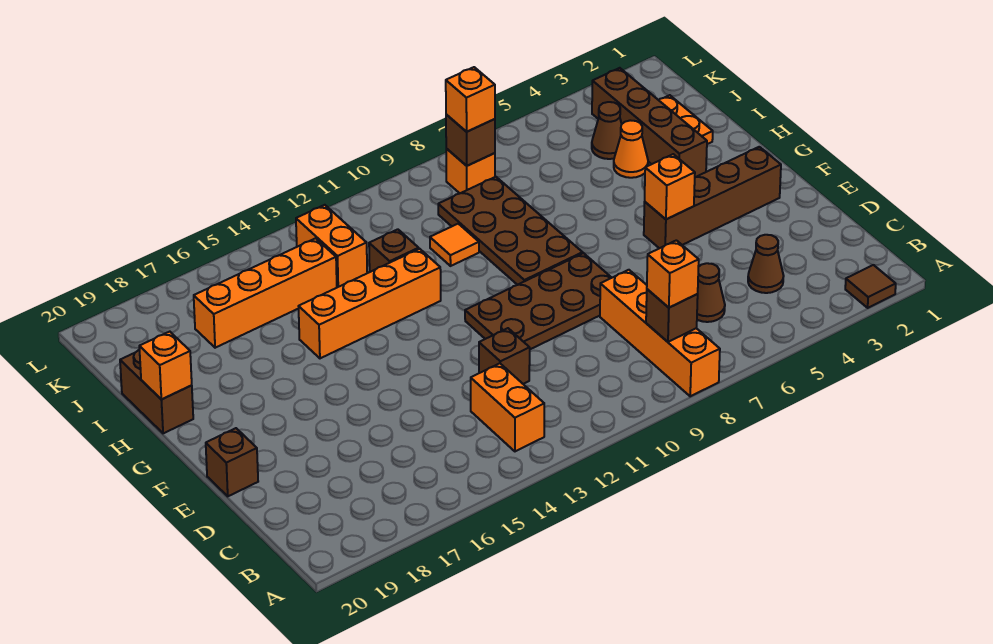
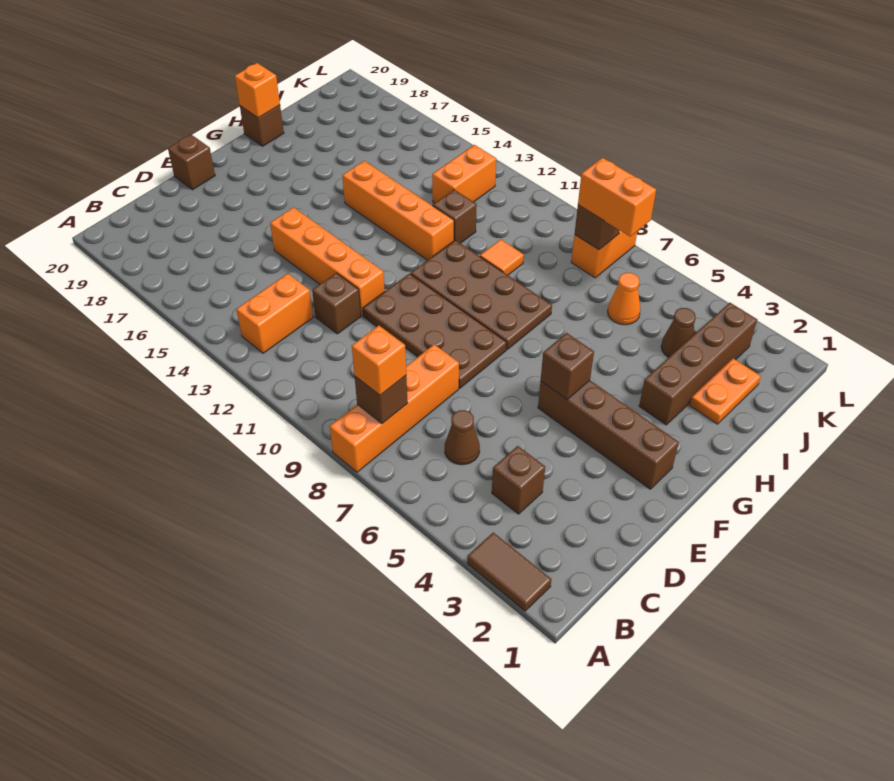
brown tile A2 level 1 -> brown tile A2:A3 level 1
brown cone C4 level 1 -> brown brick C4 level 1
orange brick F5 level 2 -> brown brick F5 level 2
brown plate G8:J9 level 1 -> brown plate G8:H11 level 1
brown brick H20:I20 level 1 -> brown brick H20 level 1
orange cone I4 level 1 -> orange cone J6 level 1
orange brick J14:J17 level 1 -> orange brick E12:E15 level 1
orange brick K8 level 1 -> orange brick K8:L8 level 1
orange brick K8 level 3 -> orange brick K7:K8 level 3

